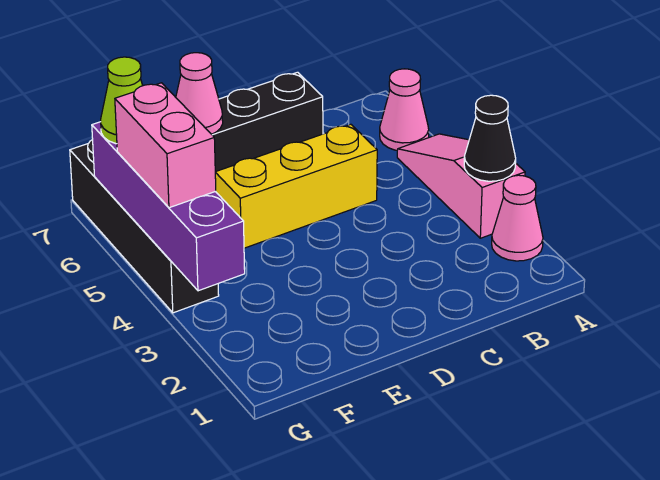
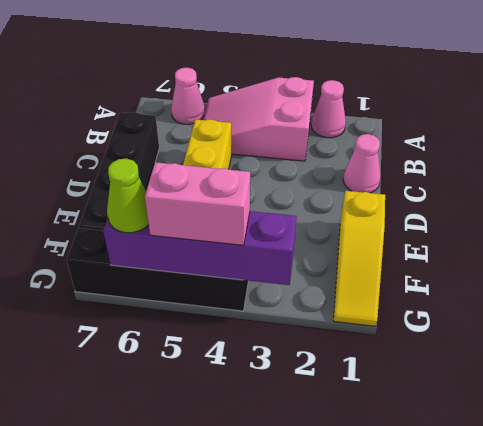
pink slope A3:A5 level 1 top 3 -> pink slope A3:B5 level 1 top 3
black cone A3 level 2 -> none
none -> yellow slope E1:G1 level 1 top E
pink cone E7 level 2 -> pink cone C1 level 1

